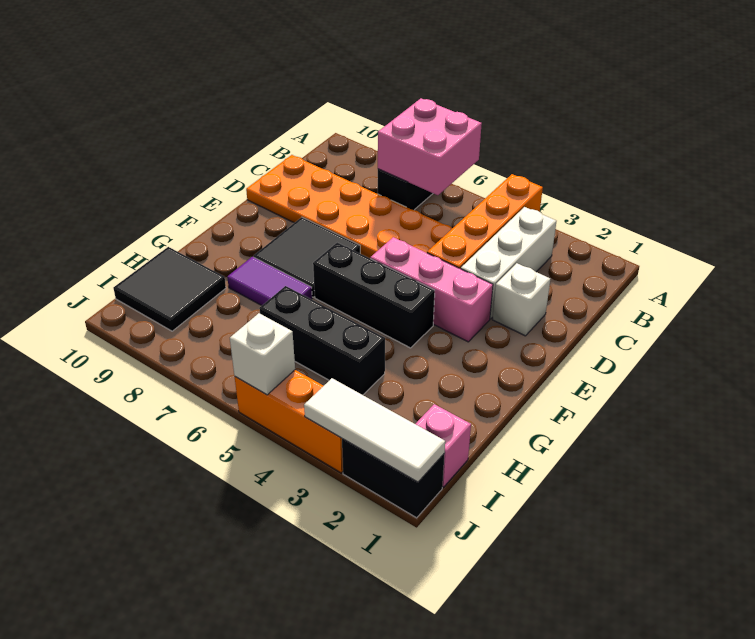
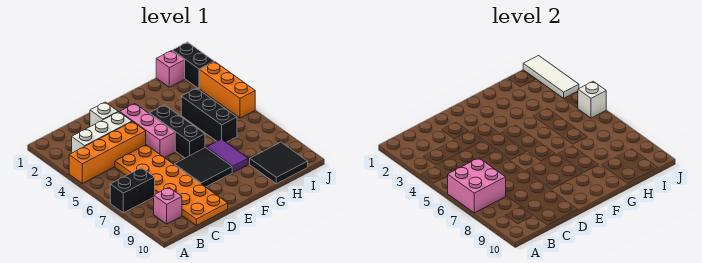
none -> pink brick B9 level 1

